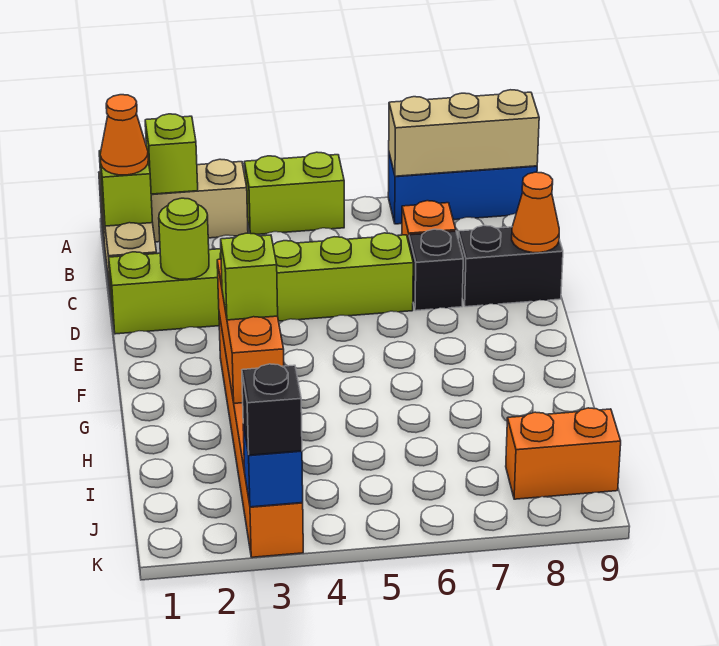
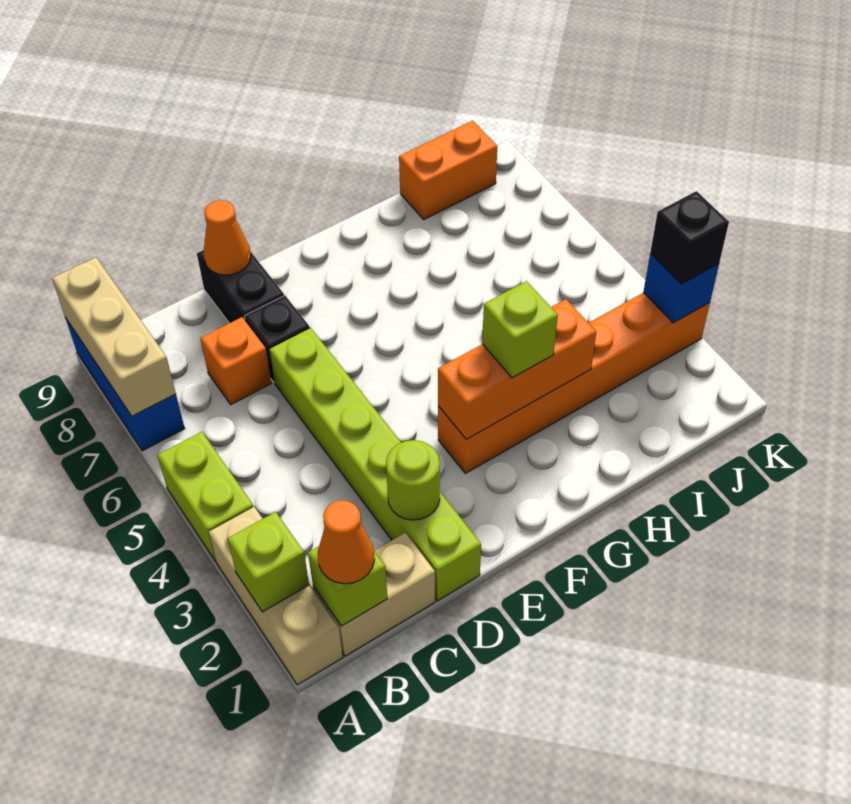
orange brick J8:J9 level 1 -> orange brick I9:J9 level 1

